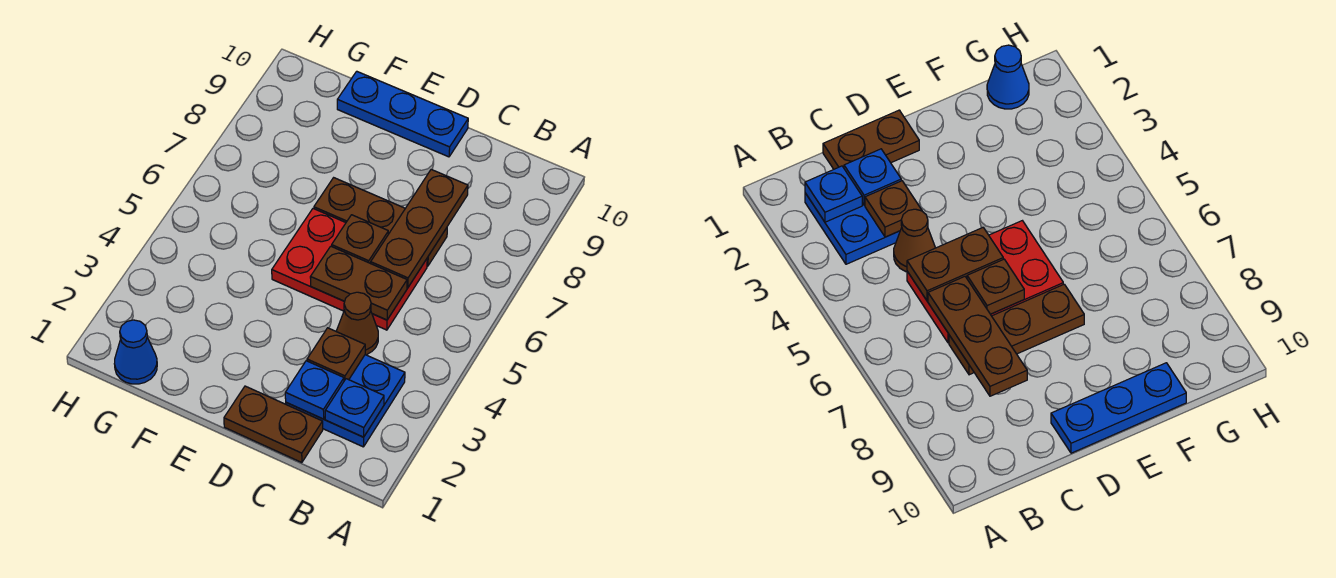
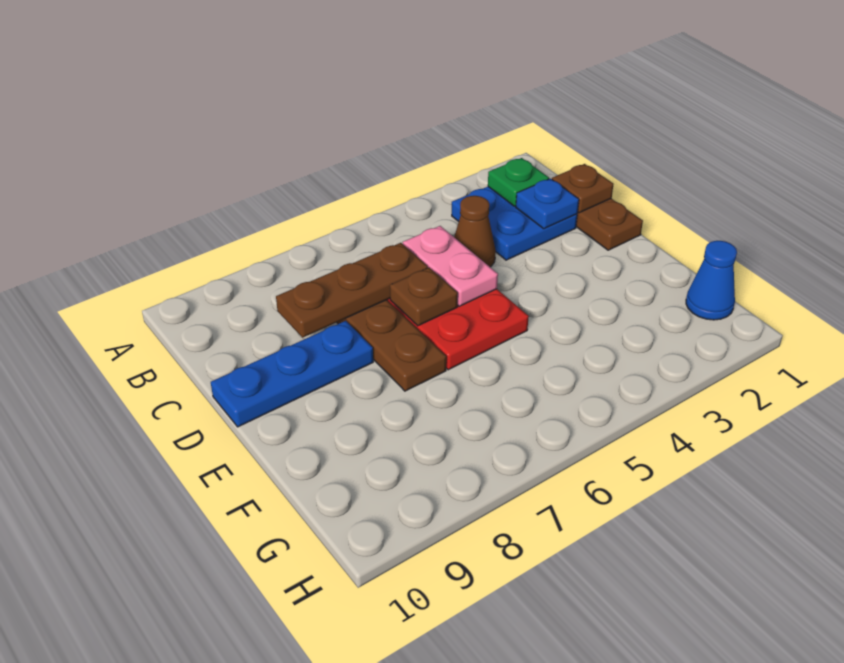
blue plate B2 level 2 -> green plate B2 level 2
brown plate C3 level 2 -> brown plate C1 level 2
brown plate C5:D5 level 2 -> pink plate C5:D5 level 2
blue plate D10:F10 level 1 -> blue plate D8:D10 level 1

